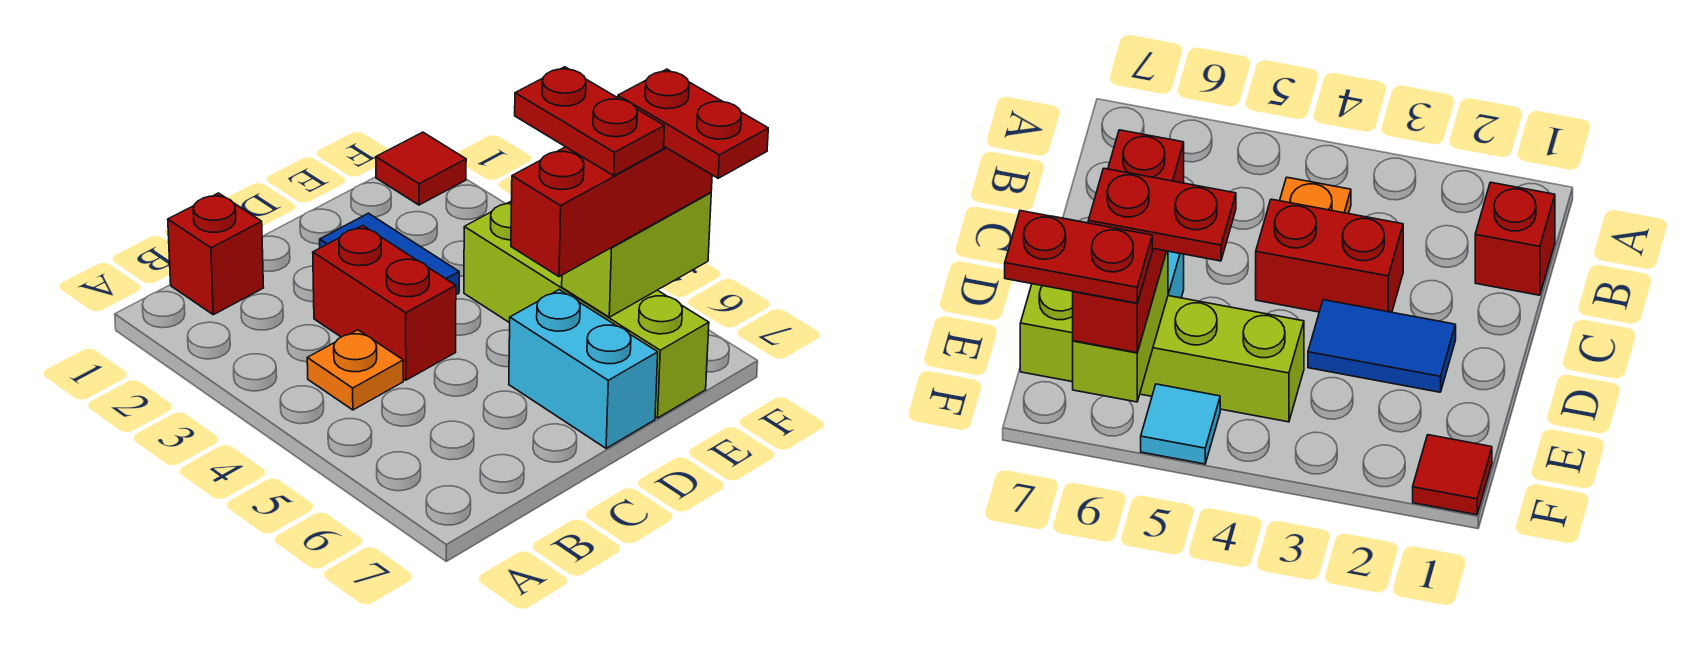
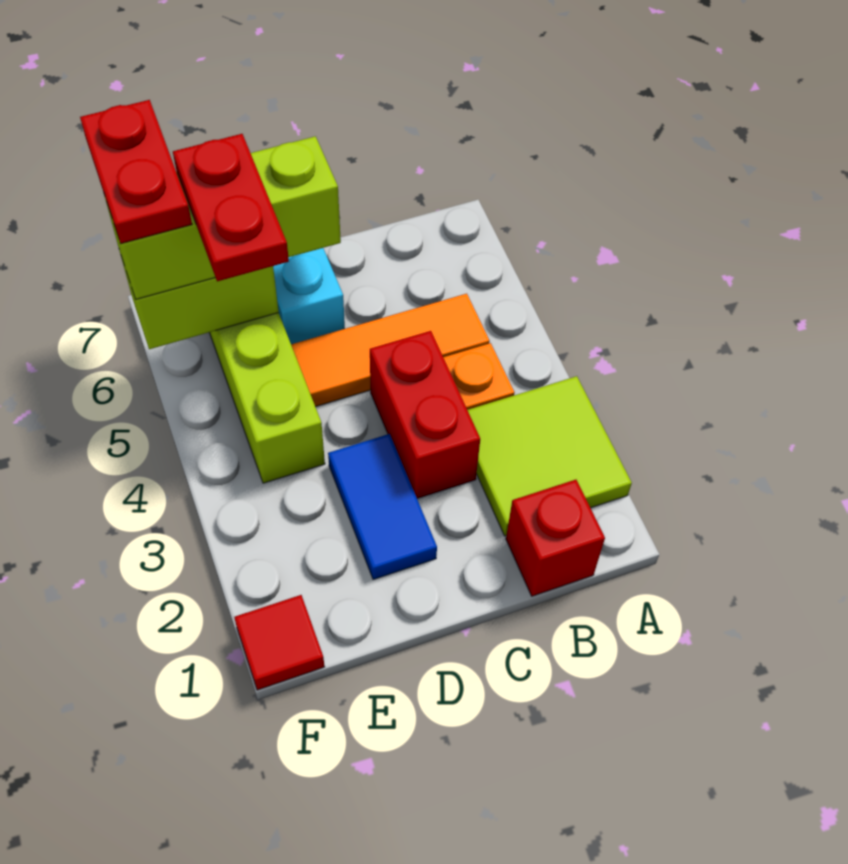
none -> lime tile A2:B3 level 1
none -> orange tile B5:D5 level 1
red brick D6:F6 level 3 -> lime brick D6:F6 level 3
cyan tile F5 level 1 -> none

